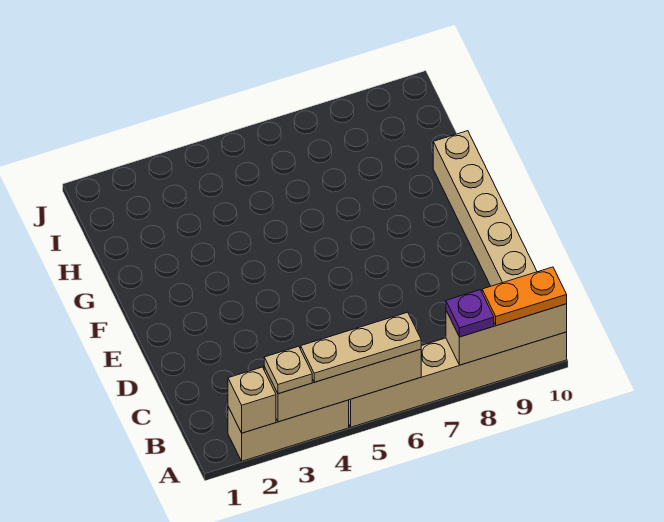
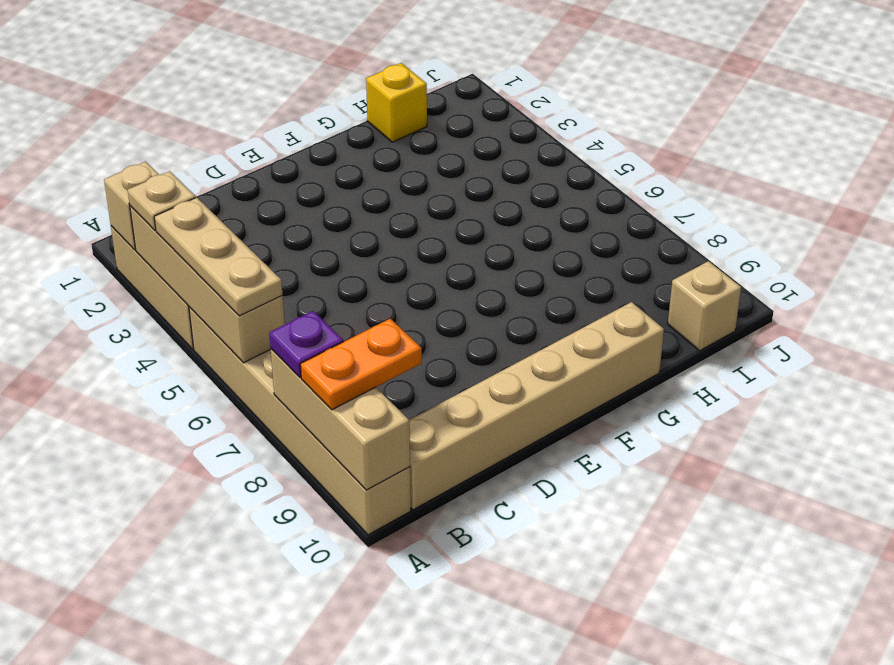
orange plate A9:A10 level 3 -> orange plate A9:B9 level 3
none -> yellow brick H1 level 1
none -> tan brick I10 level 1

